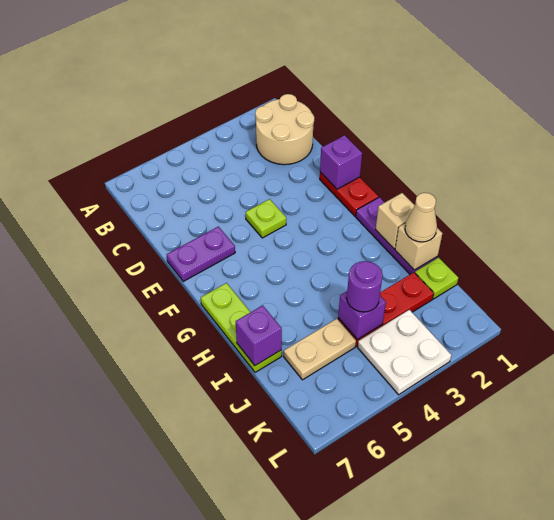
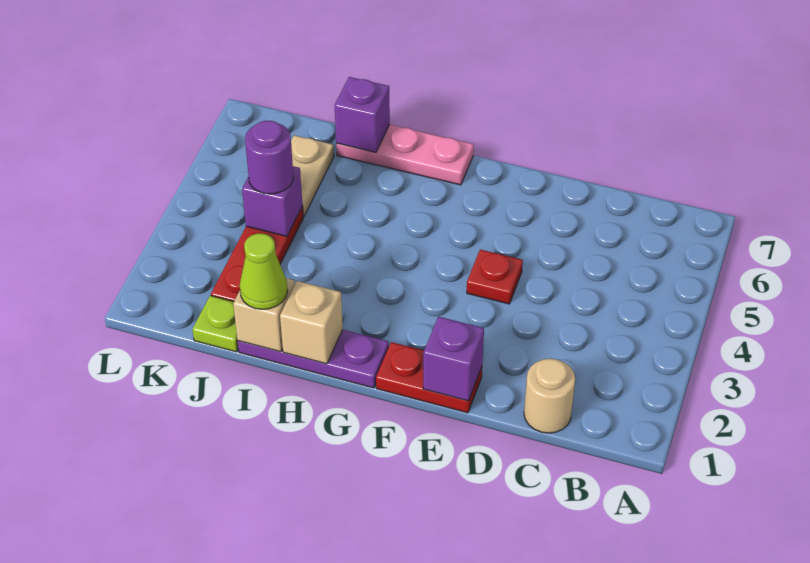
tan round brick B1:C2 level 1 -> tan round brick C1 level 1
lime plate E4 level 1 -> red plate E4 level 1
purple plate E6:E7 level 1 -> none
lime plate G7:I7 level 1 -> pink plate G7:I7 level 1
tan cone I1 level 3 -> lime cone I1 level 3
white plate K3:L4 level 1 -> none

